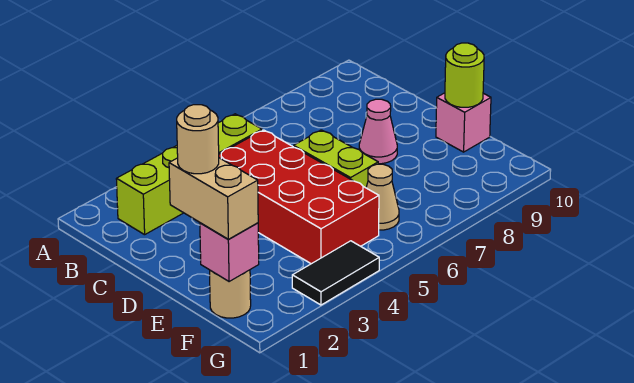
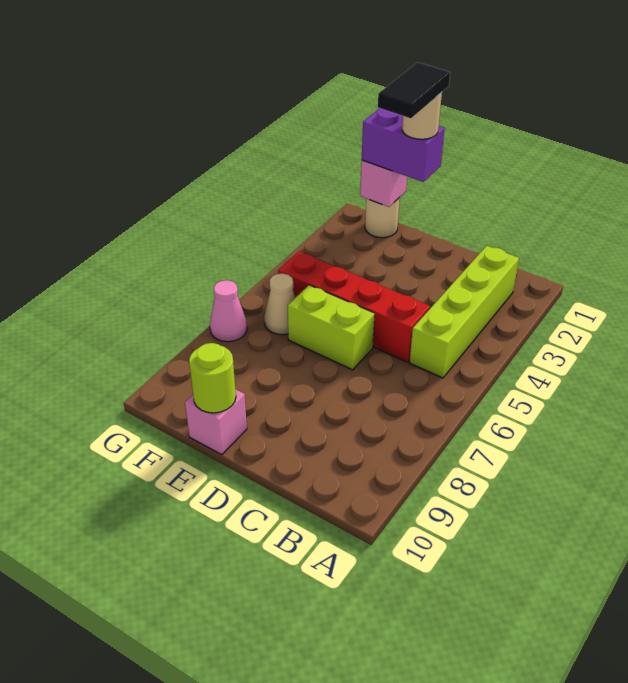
red brick C4:F5 level 1 -> red brick C5:F5 level 1
pink cone D8 level 1 -> pink cone G7 level 1
tan brick E1:F1 level 3 -> purple brick E1:F1 level 3
black tile G3:G4 level 1 -> black tile E1:E2 level 5

